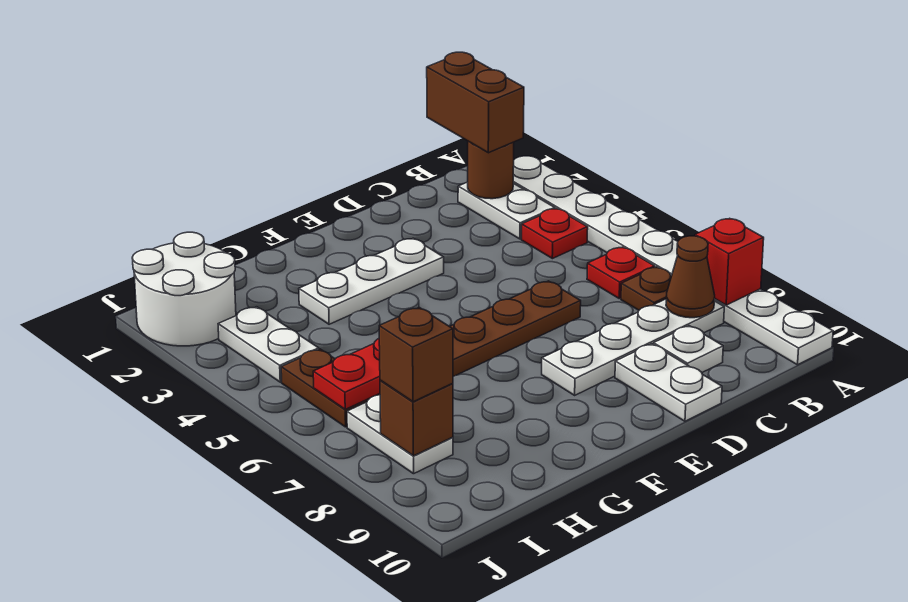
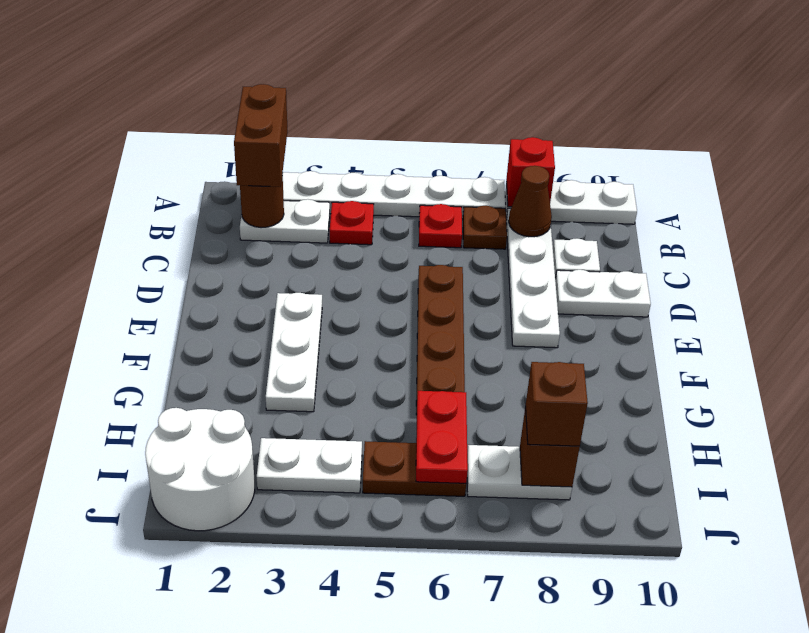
brown brick B1:B2 level 3 -> brown brick A2:B2 level 3

